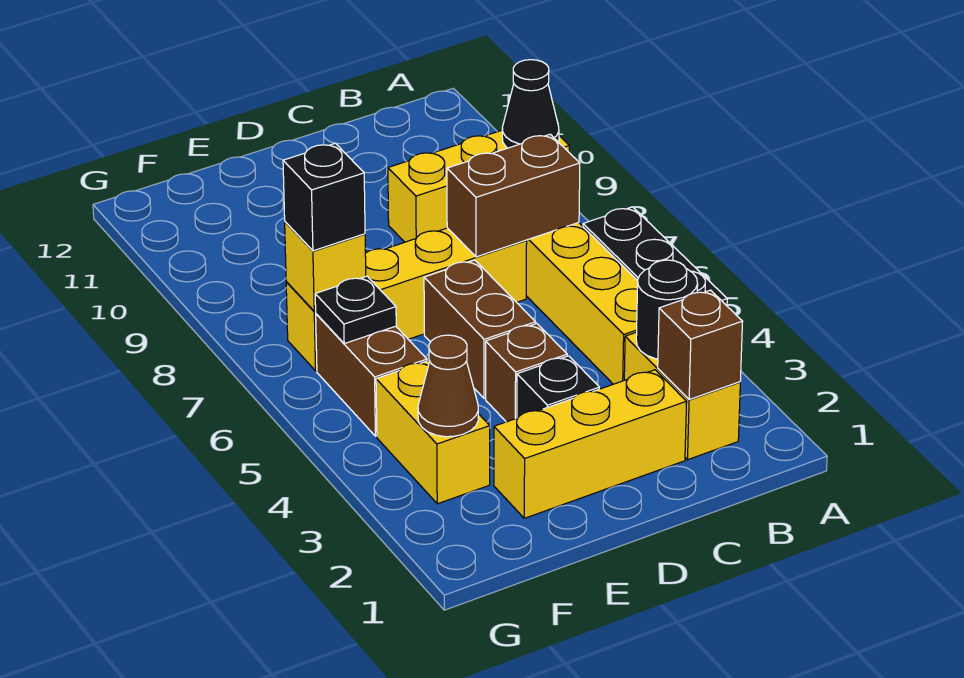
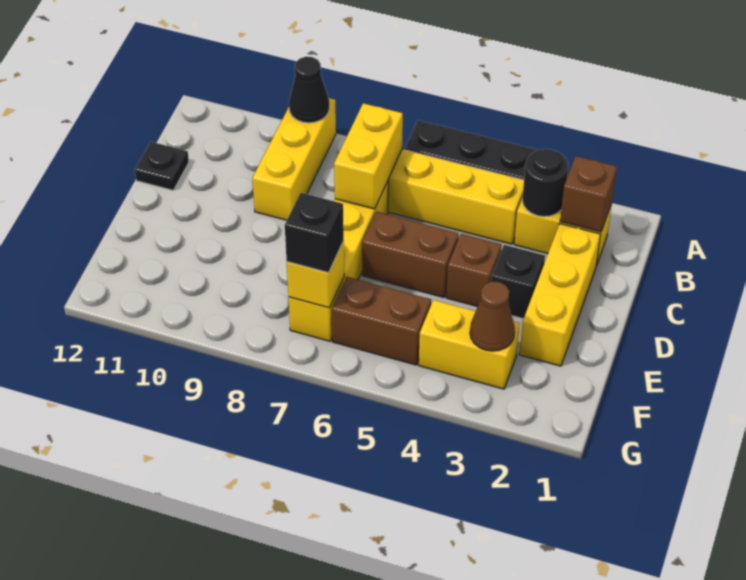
brown brick B7:C7 level 2 -> yellow brick B7:C7 level 2
black plate F6 level 2 -> black plate C12 level 1

